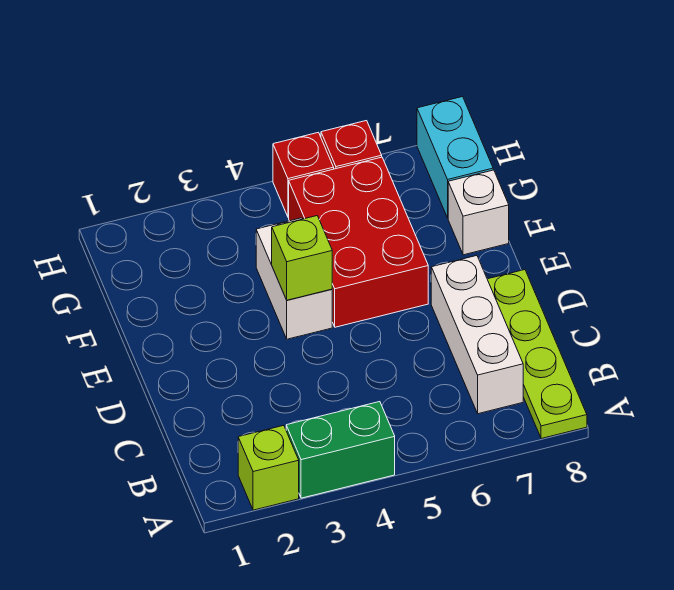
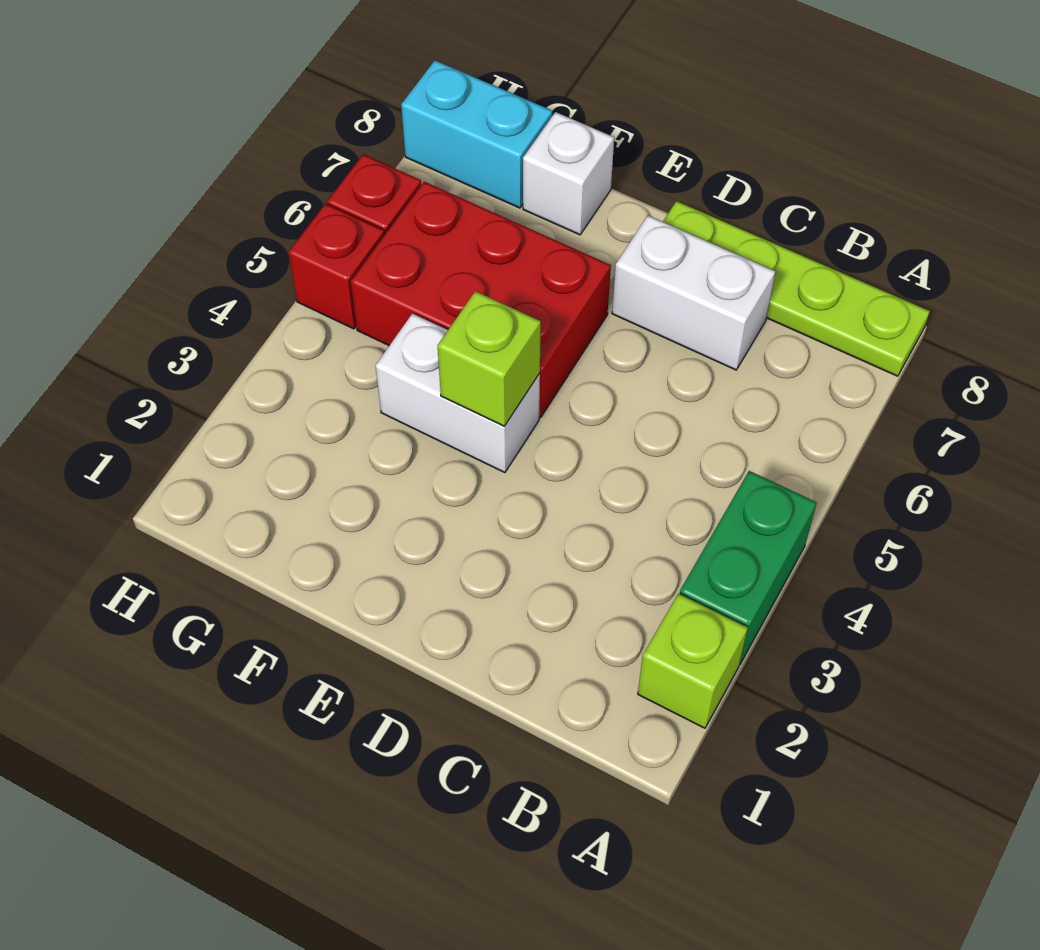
white brick B7:D7 level 1 -> white brick C7:D7 level 1

